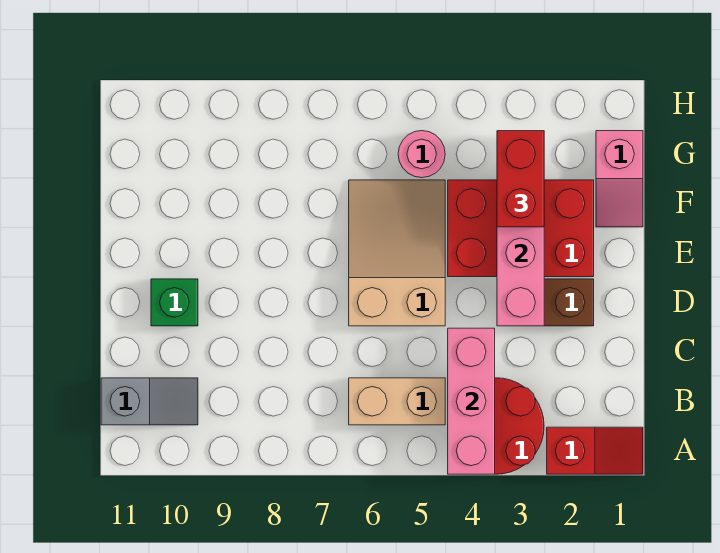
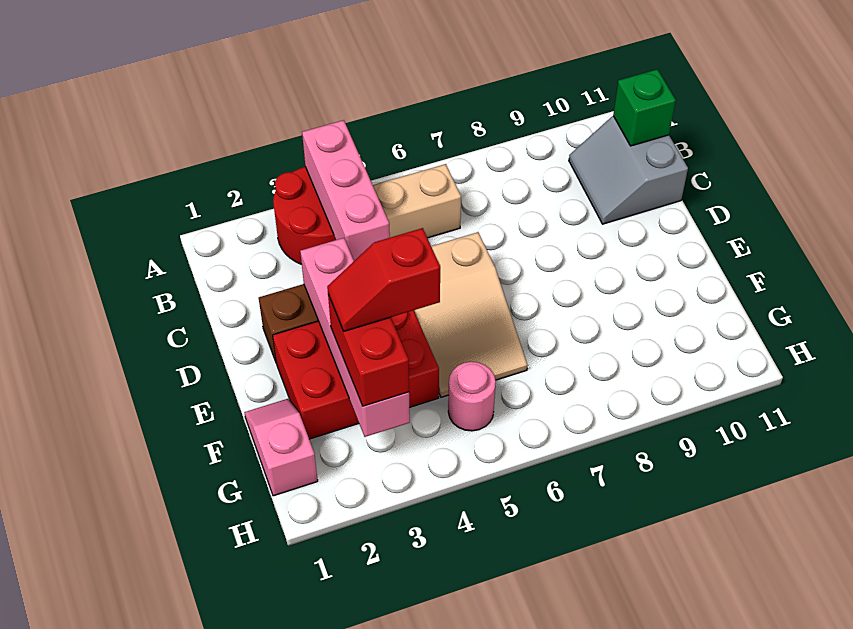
red slope A1:A2 level 1 top 2 -> red slope F3:F4 level 4 top 4
grey slope B10:B11 level 1 top 11 -> grey slope B10:C11 level 1 top 11
green brick D10 level 1 -> green brick B11 level 2

